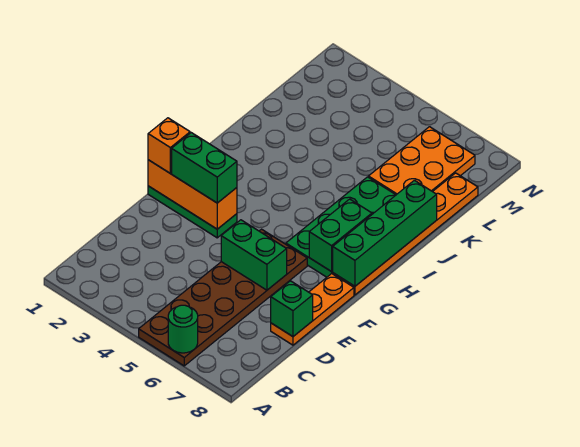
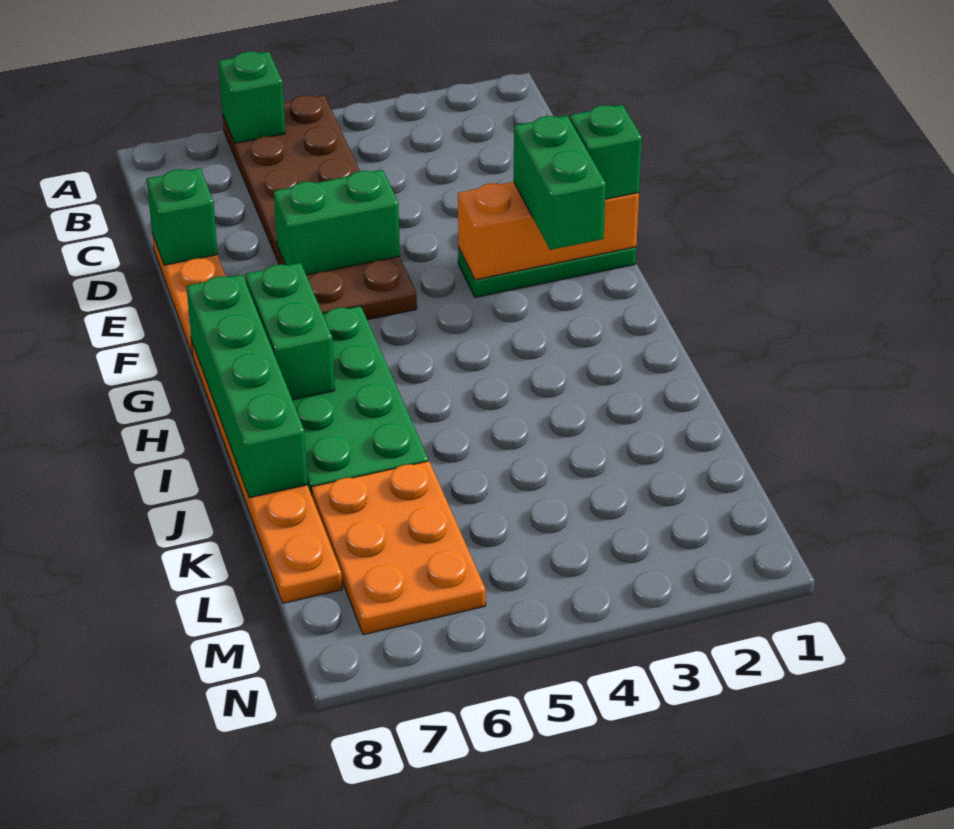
green round brick A6 level 2 -> green brick A6 level 2
orange brick F1 level 3 -> green brick F1 level 3
green brick F2:F3 level 3 -> green brick F2:G2 level 3

